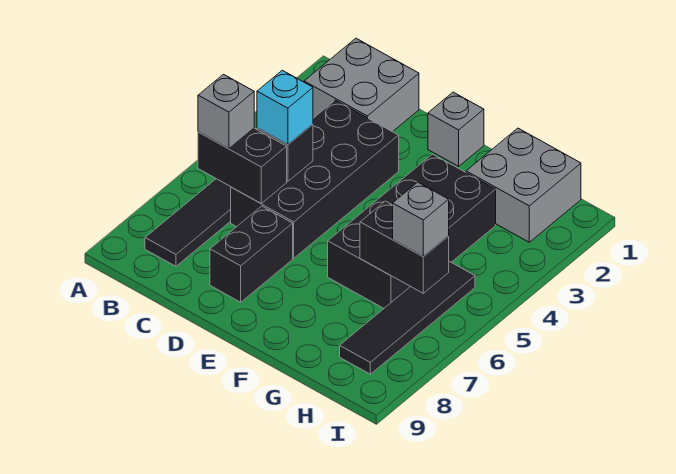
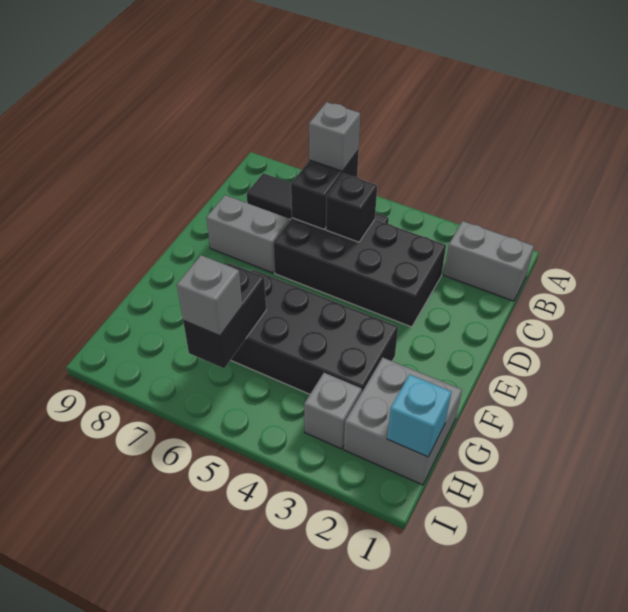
grey brick B1:C2 level 1 -> grey brick B1:B2 level 1
cyan brick C5 level 3 -> cyan brick H1 level 2
black brick D7:D8 level 1 -> grey brick D7:D8 level 1
grey brick E1 level 1 -> grey brick H3 level 1
black tile H5:H8 level 1 -> none

